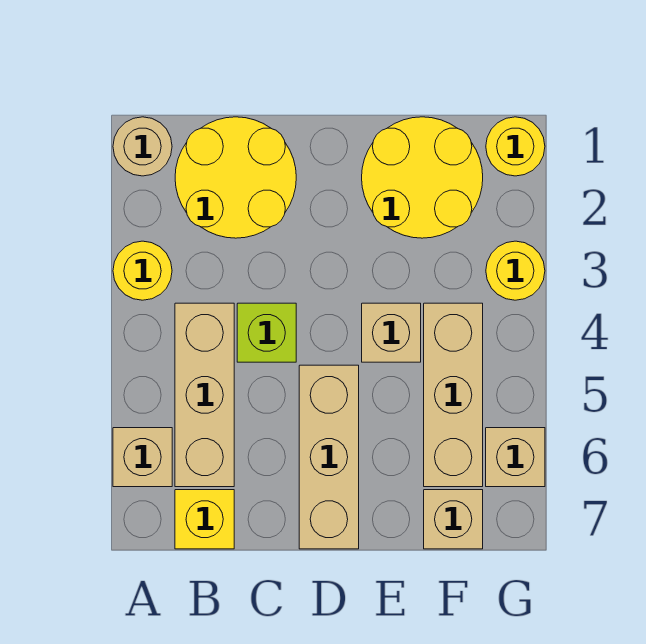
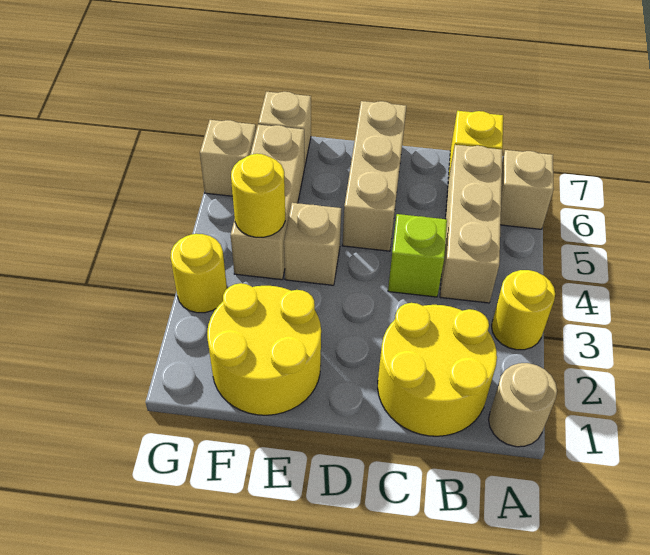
yellow round brick G1 level 1 -> yellow round brick F4 level 2

